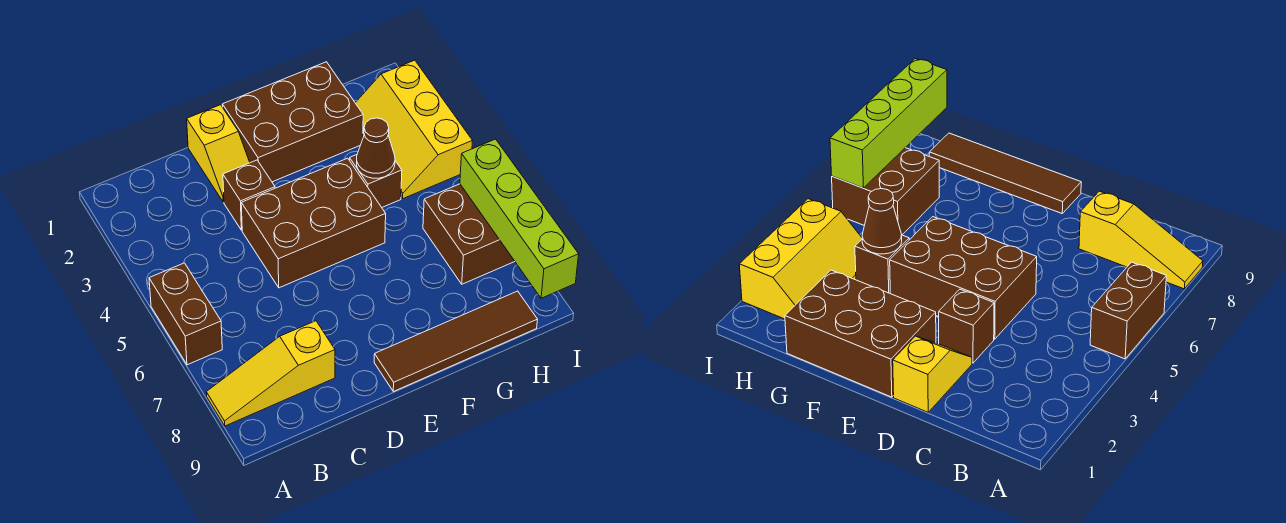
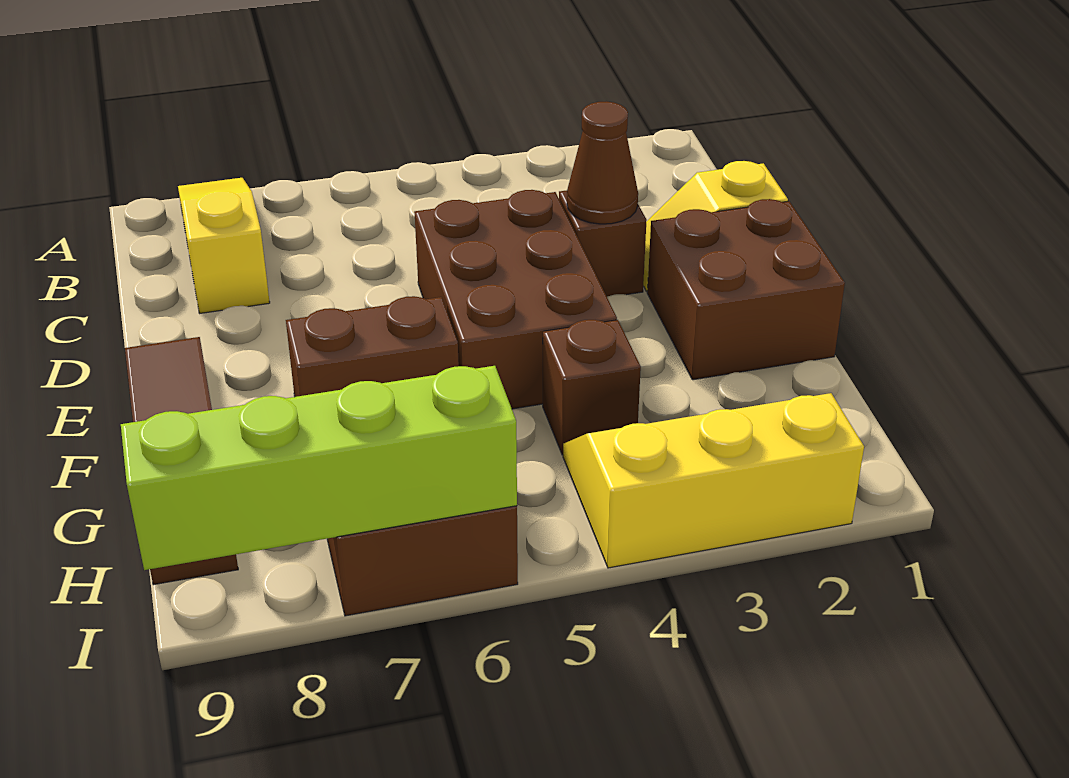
brown brick A5:A6 level 1 -> brown brick F6:F7 level 1
brown brick E1:G2 level 1 -> brown brick E1:F2 level 1
brown cone G4 level 2 -> brown cone D3 level 2

